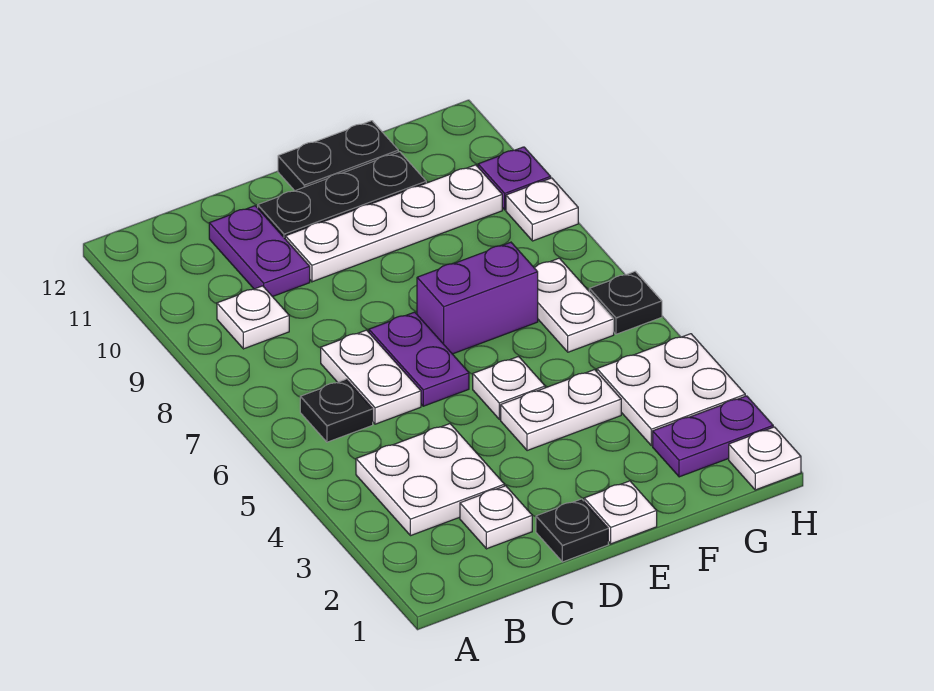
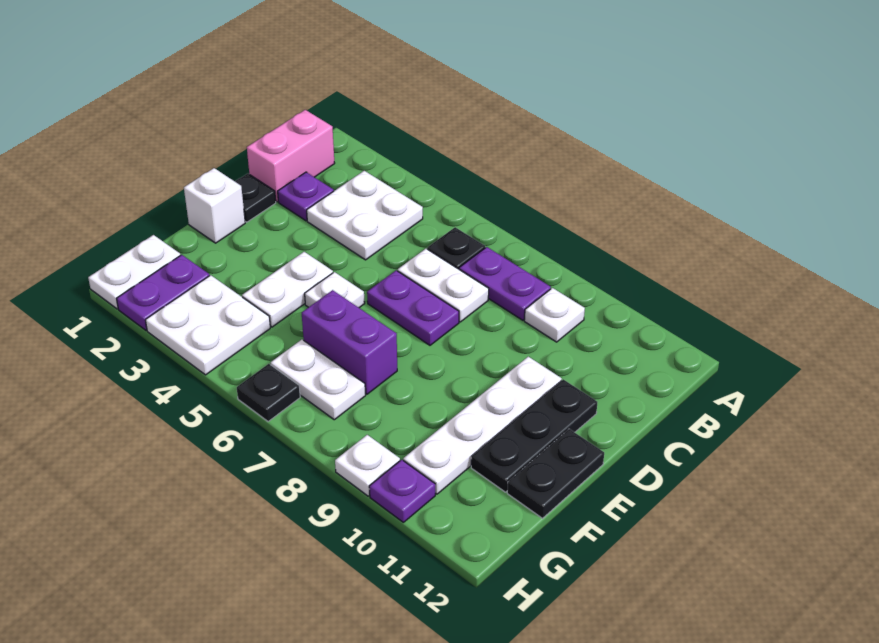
none -> pink brick B1:C1 level 1
white plate C2 level 1 -> purple plate C2 level 1
purple plate C10:C11 level 1 -> purple plate B7:B8 level 1
white plate E1 level 1 -> white brick E1 level 1
purple brick E7:F7 level 1 -> purple brick F6:F7 level 1
white plate H1 level 1 -> white plate G1:H1 level 1

